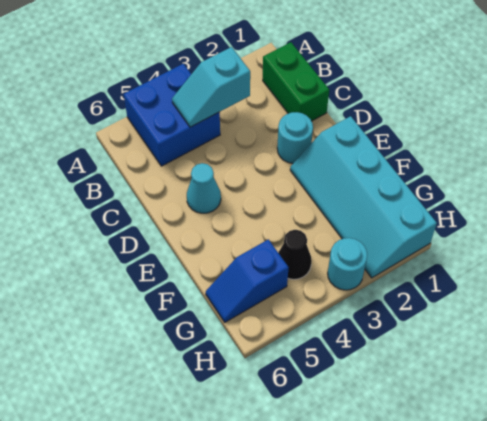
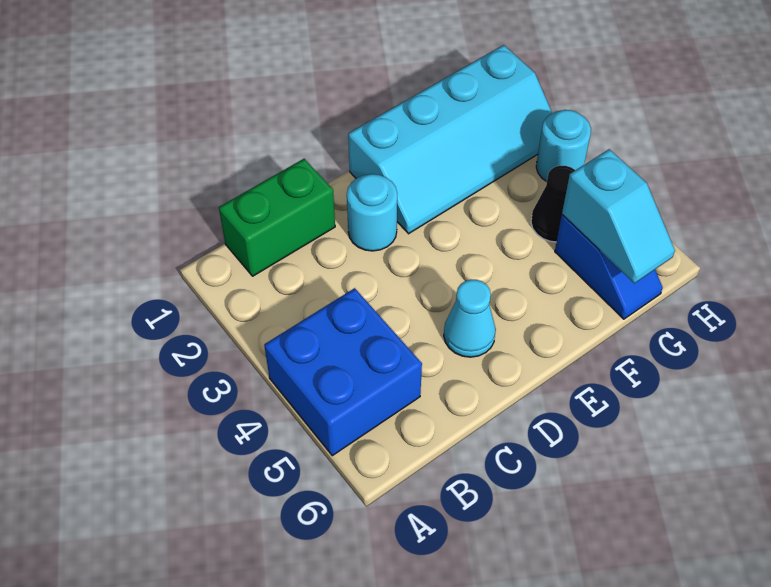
cyan slope B3:B4 level 2 top 3 -> cyan slope G5:G6 level 2 top 5

